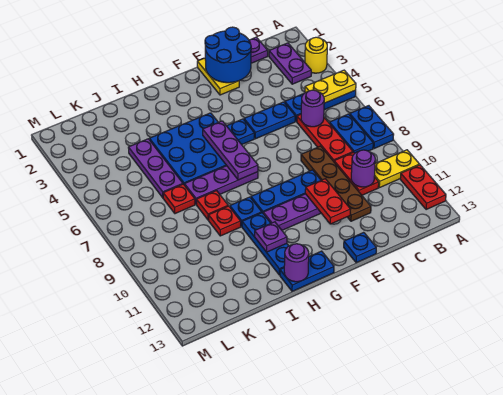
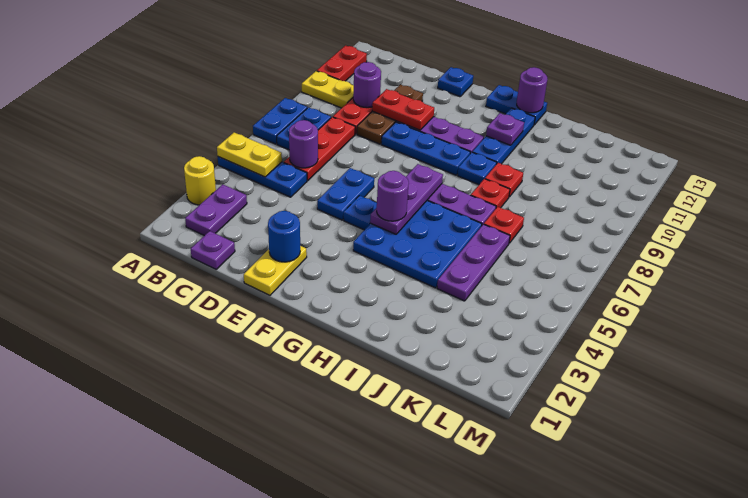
blue round brick D1:E2 level 2 -> blue round brick E2 level 2
blue plate D5:E5 level 1 -> blue plate E5:E6 level 1
brown plate D8:D11 level 1 -> brown plate D9:D11 level 1
red plate E10:E11 level 2 -> red plate D10:E10 level 2
none -> purple round brick G5 level 3

